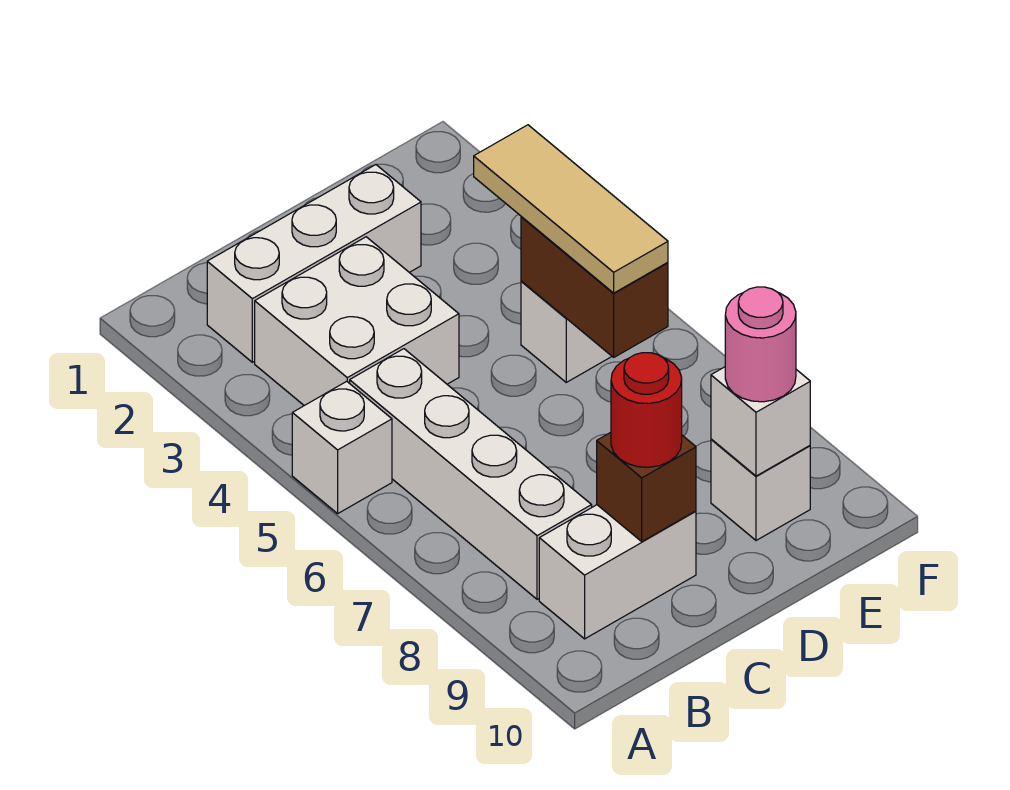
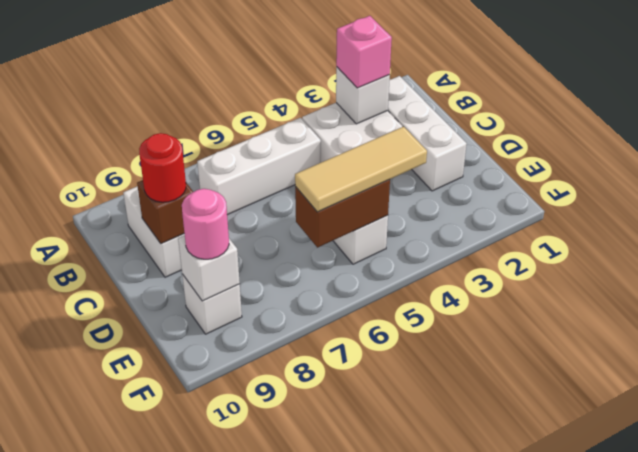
white brick A5 level 1 -> white brick B3 level 2
none -> pink brick B3 level 3
white brick B5:B8 level 1 -> white brick B5:B7 level 1

